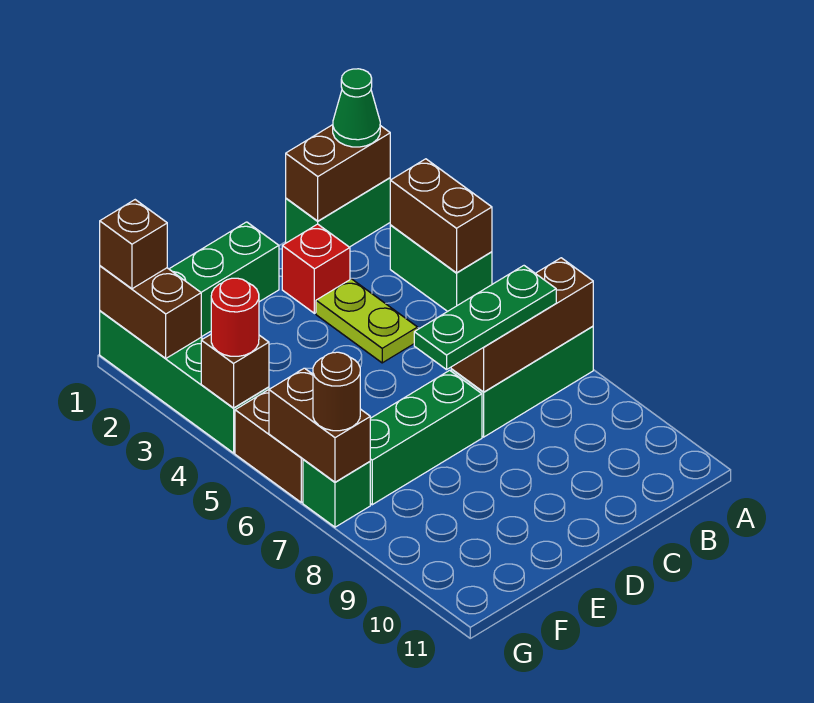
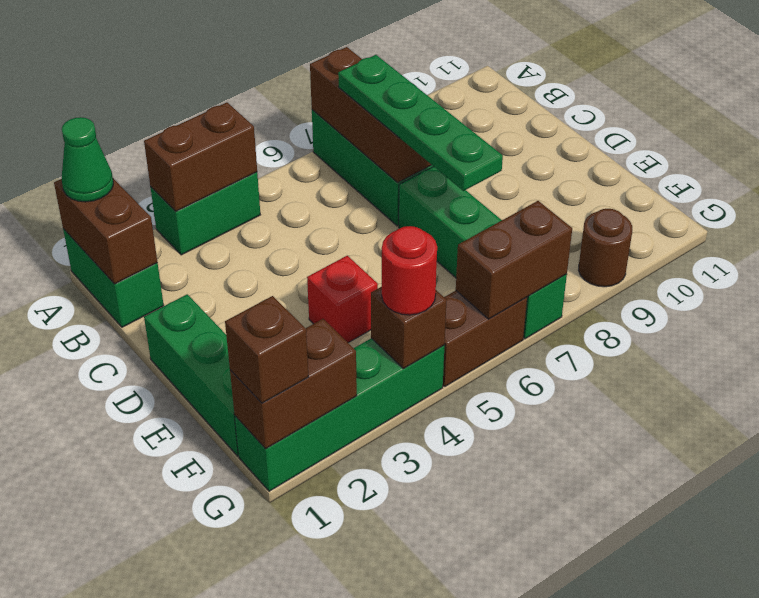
green plate B7:D7 level 3 -> green plate B7:E7 level 3
red brick C2 level 1 -> red brick E4 level 1
lime plate C3:C4 level 1 -> none
brown round brick G7 level 3 -> brown round brick G9 level 1

